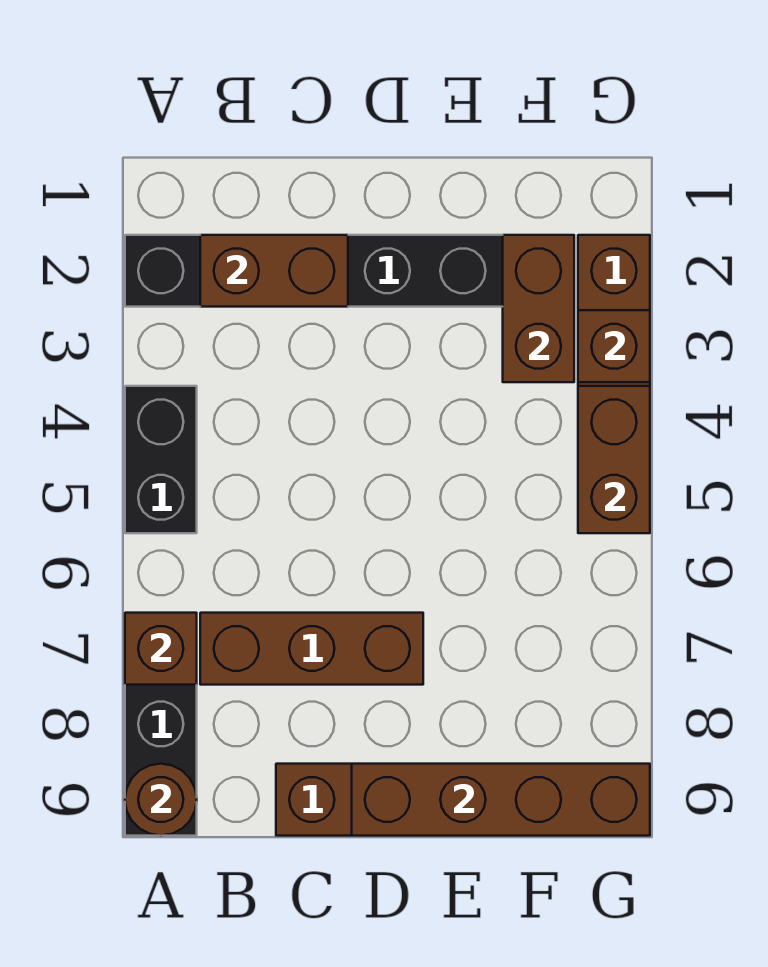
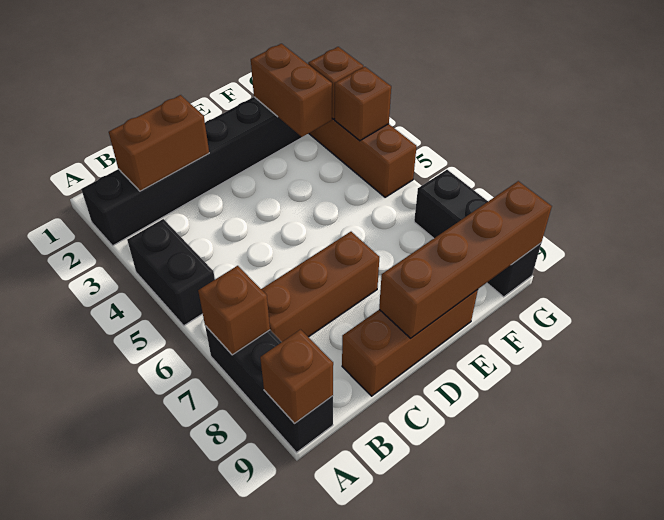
brown round brick A9 level 2 -> brown brick A9 level 2
brown brick G4:G5 level 2 -> brown brick G4 level 2
none -> black brick G7:G9 level 1

